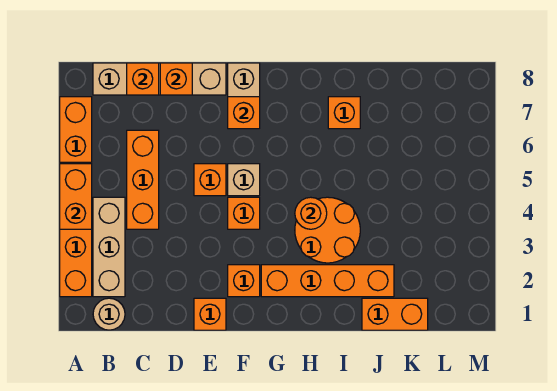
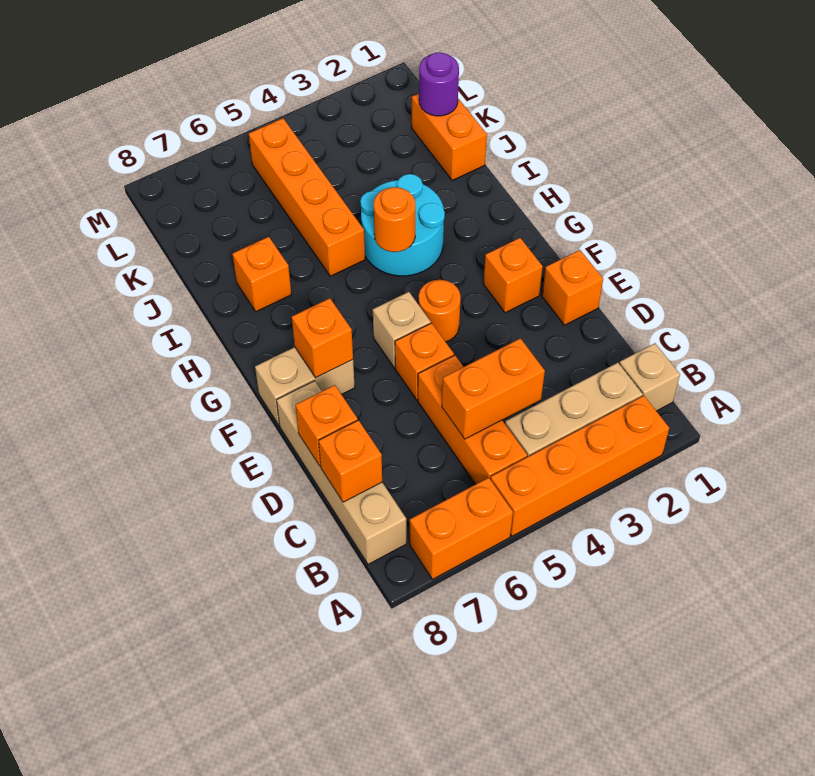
orange brick A4:A5 level 2 -> orange brick C4:C5 level 2
tan round brick B1 level 1 -> tan brick B1 level 1
orange brick C4:C6 level 1 -> orange brick B5:D5 level 1
orange brick F4 level 1 -> orange round brick F4 level 1
orange brick G2:J2 level 1 -> orange brick I5:L5 level 1
orange round brick H3:I4 level 1 -> cyan round brick H3:I4 level 1
none -> purple round brick K1 level 2

